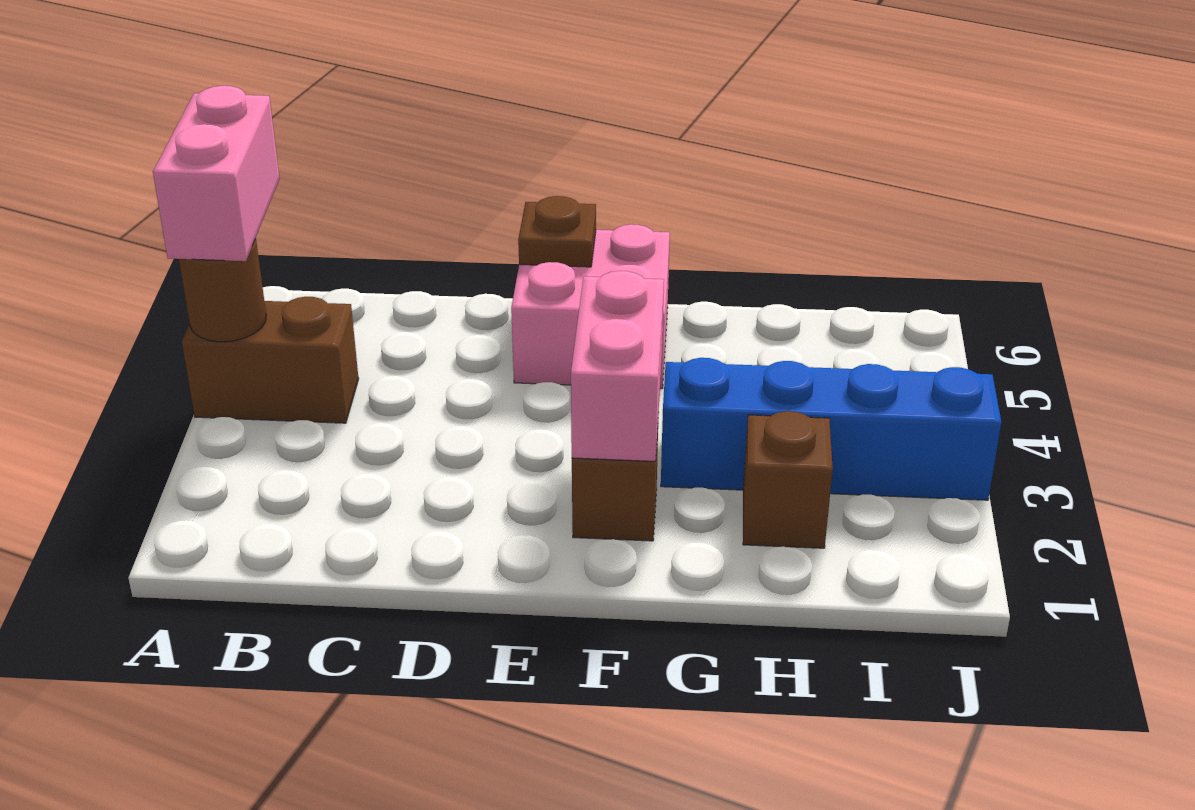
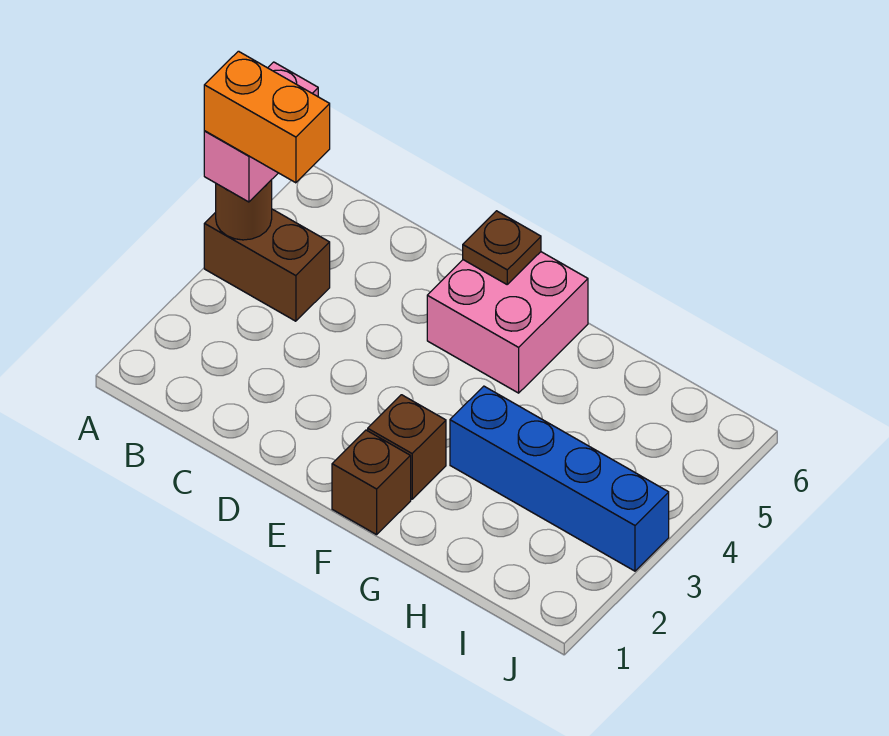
none -> orange brick A4:B4 level 4
pink brick F2:F3 level 2 -> none
brown brick H2 level 1 -> brown brick F1 level 1

